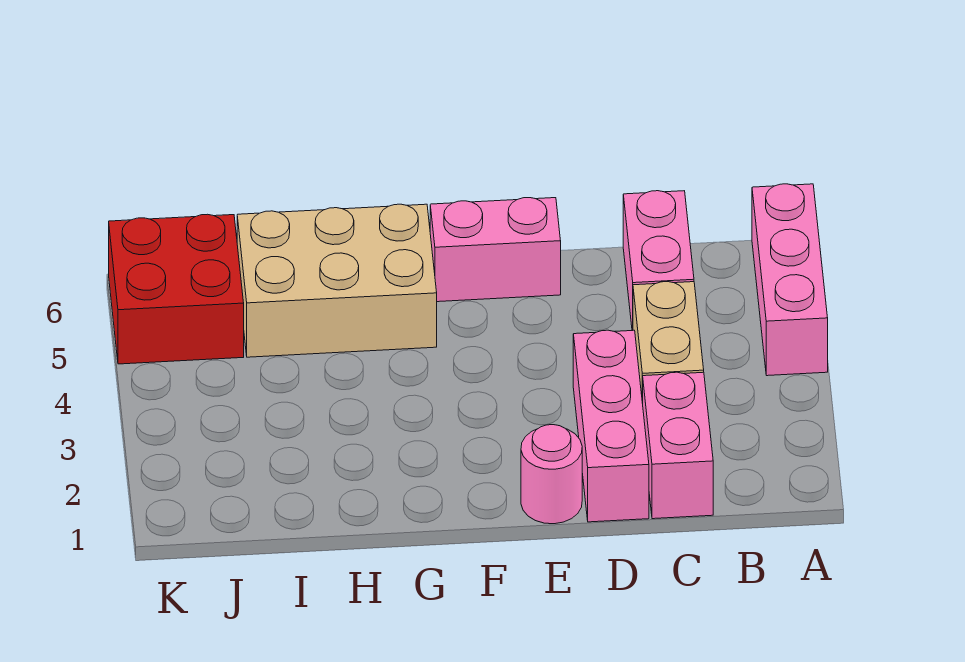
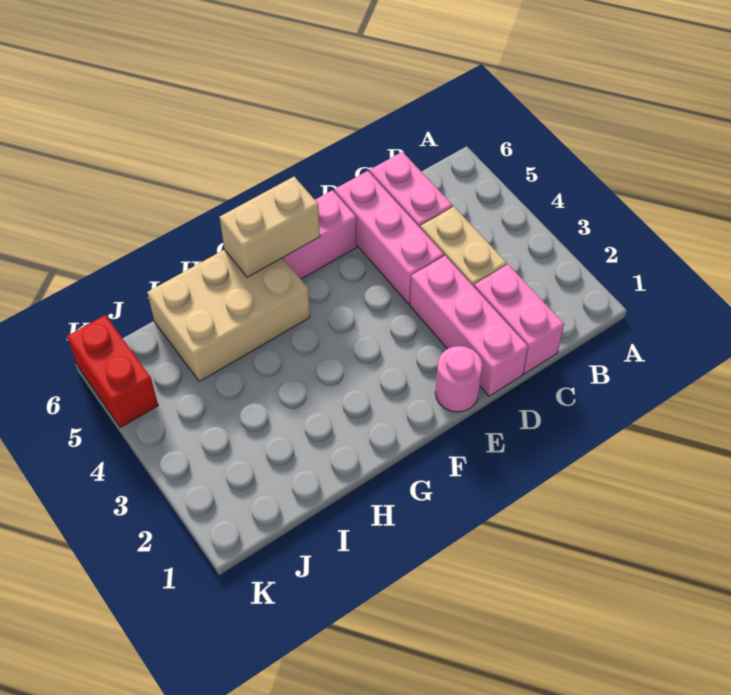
pink brick A4:A6 level 1 -> pink brick D4:D6 level 1
none -> tan brick F6:G6 level 2
red brick J5:K6 level 1 -> red brick K5:K6 level 1

